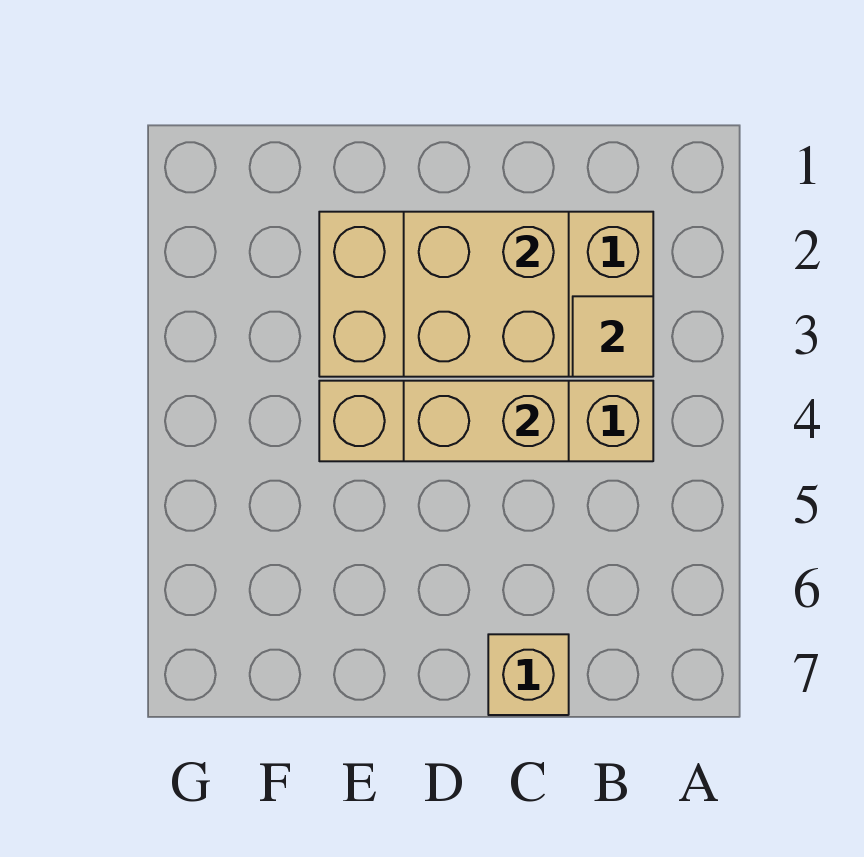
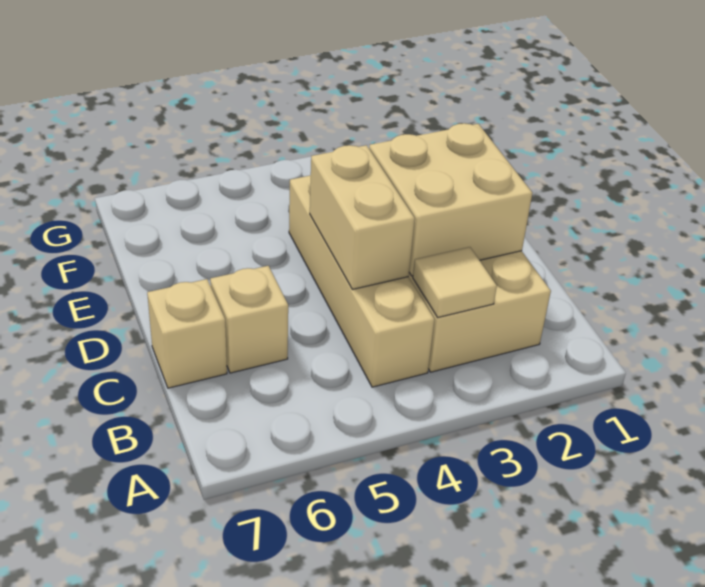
none -> tan brick C6 level 1

